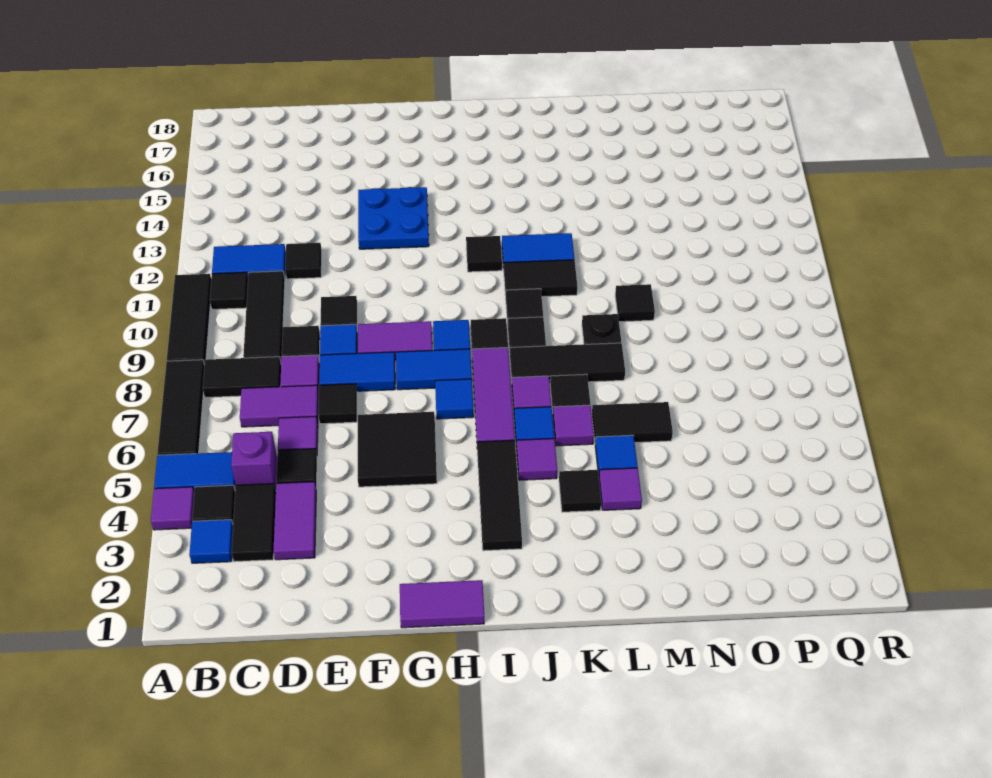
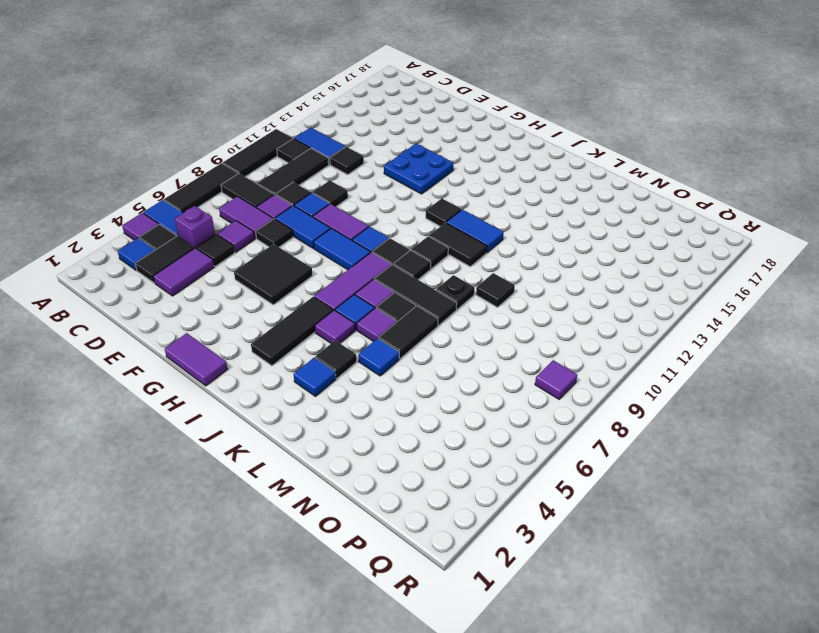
blue tile H7 level 1 -> blue tile K3 level 1
purple tile L4 level 1 -> purple tile Q8 level 1
black tile L6:M6 level 1 -> black tile L6:L7 level 1

